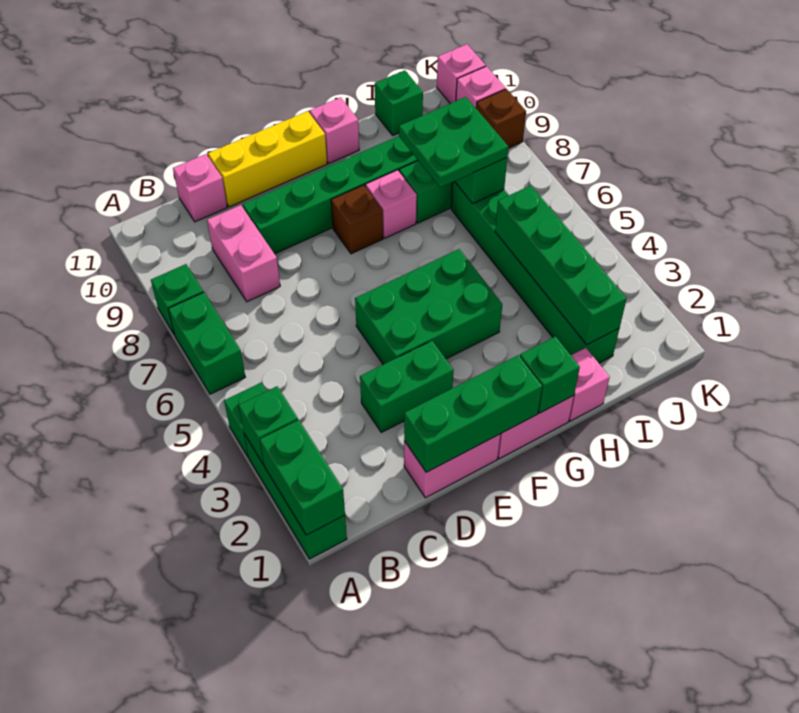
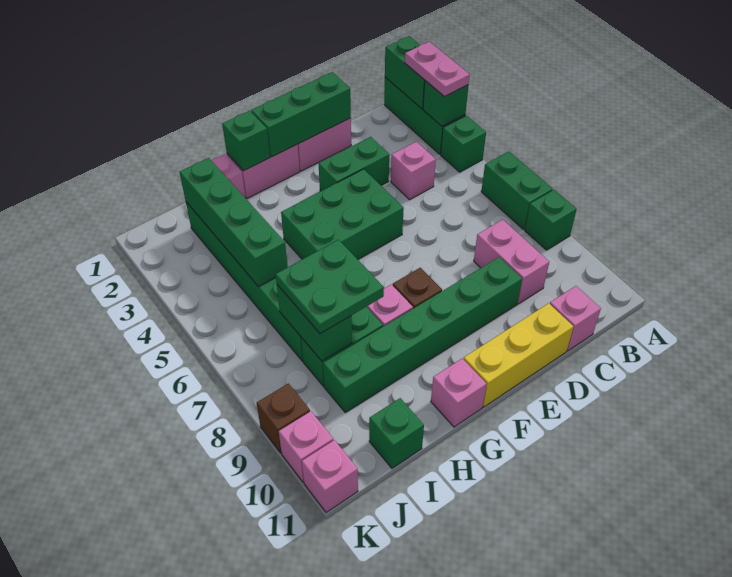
none -> pink plate A2:A3 level 3
none -> pink brick C4 level 1

